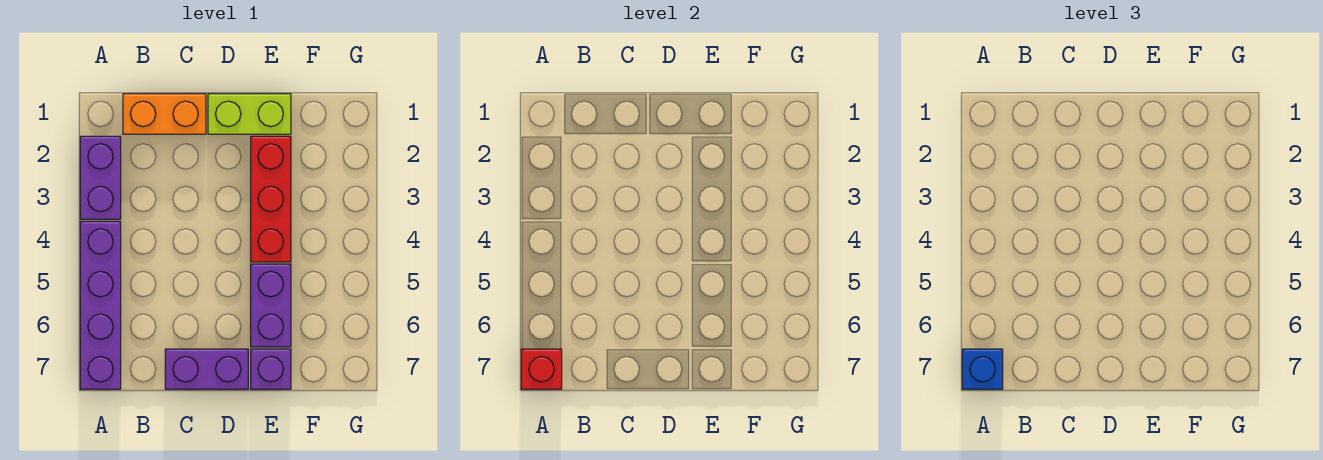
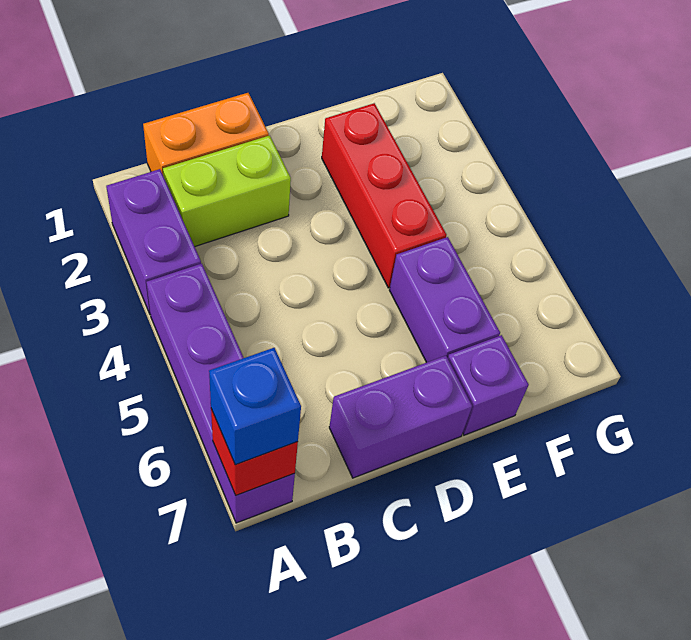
lime brick D1:E1 level 1 -> lime brick B2:C2 level 1

